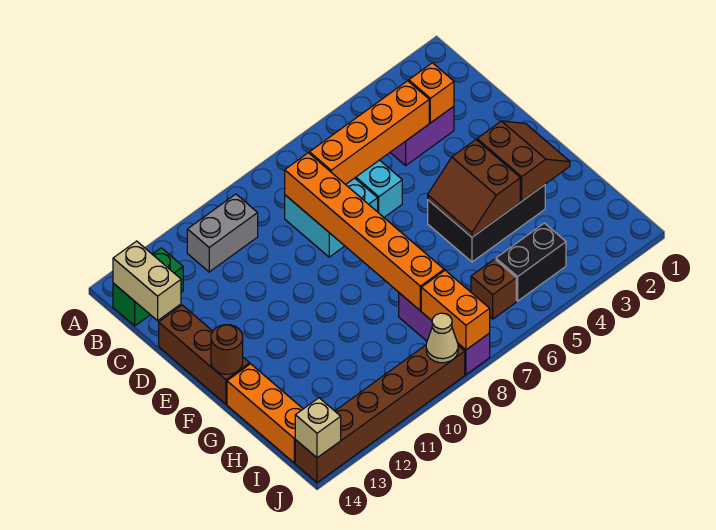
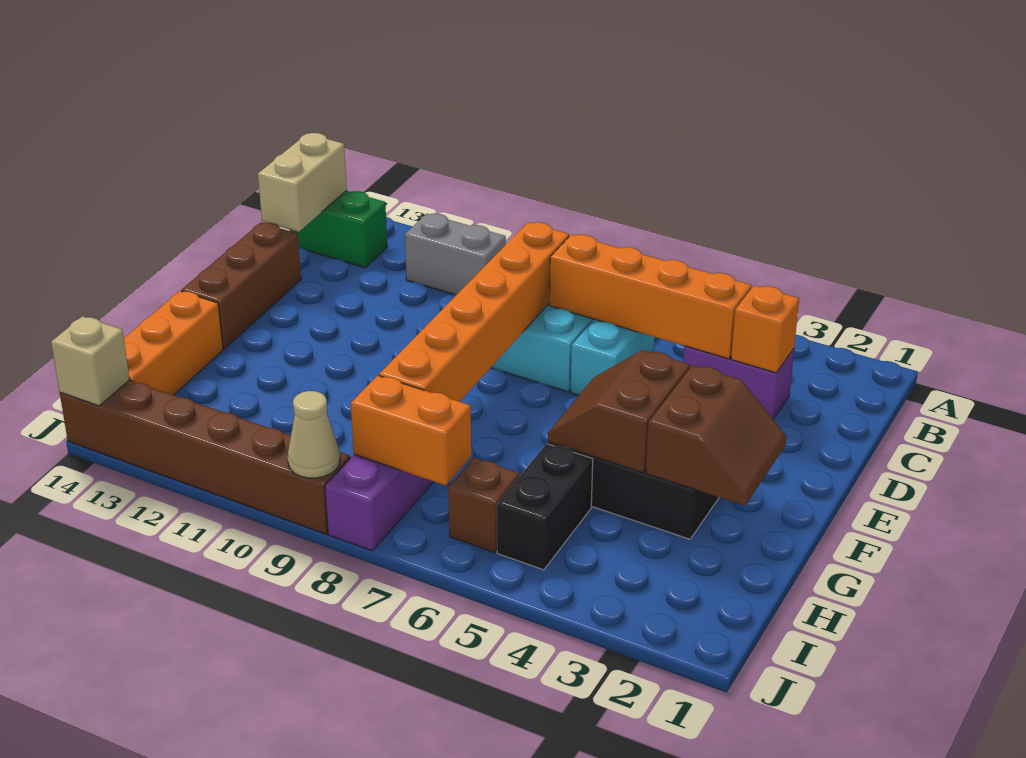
brown round brick F14 level 2 -> none
black brick I4:I5 level 1 -> black brick H5:I5 level 1
orange brick I8:J8 level 2 -> orange brick I7:I8 level 2

